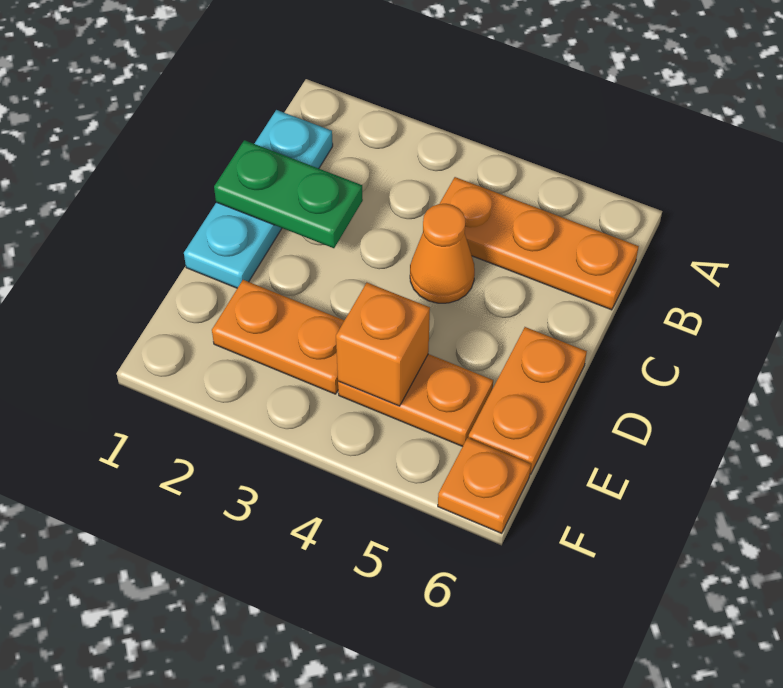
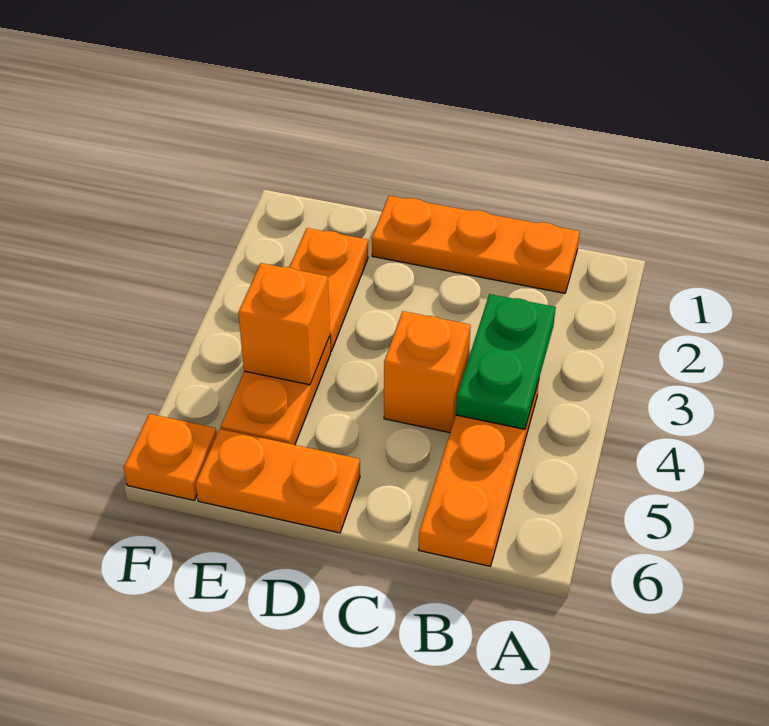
cyan plate B1:D1 level 1 -> orange plate B1:D1 level 1
green plate C1:C2 level 2 -> green plate B3:B4 level 2
orange cone C4 level 1 -> orange brick C4 level 1

